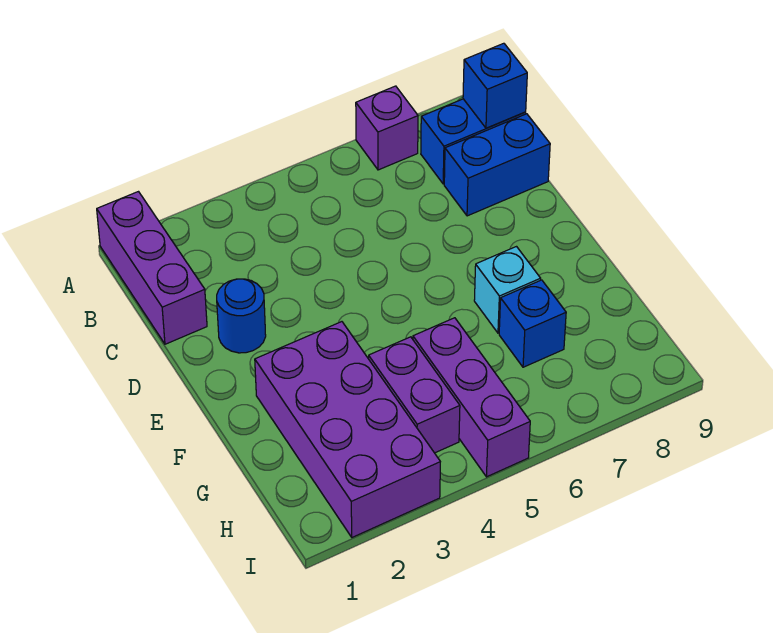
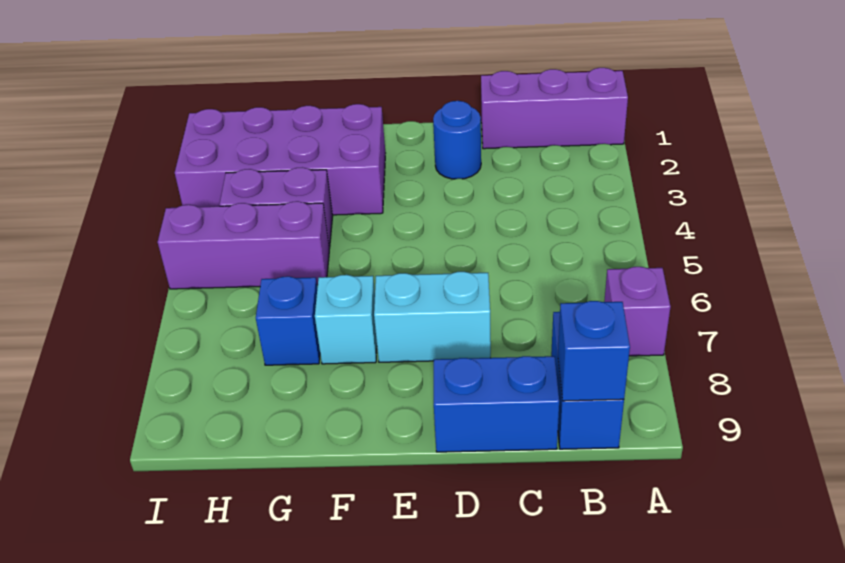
blue brick C8:C9 level 1 -> blue brick C9:D9 level 1
none -> cyan brick D7:E7 level 1

